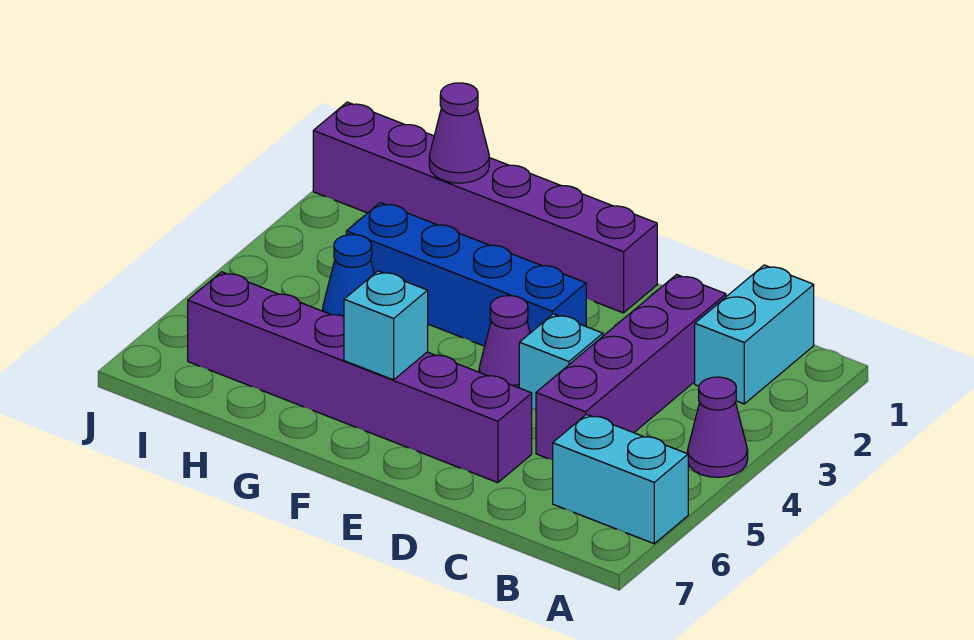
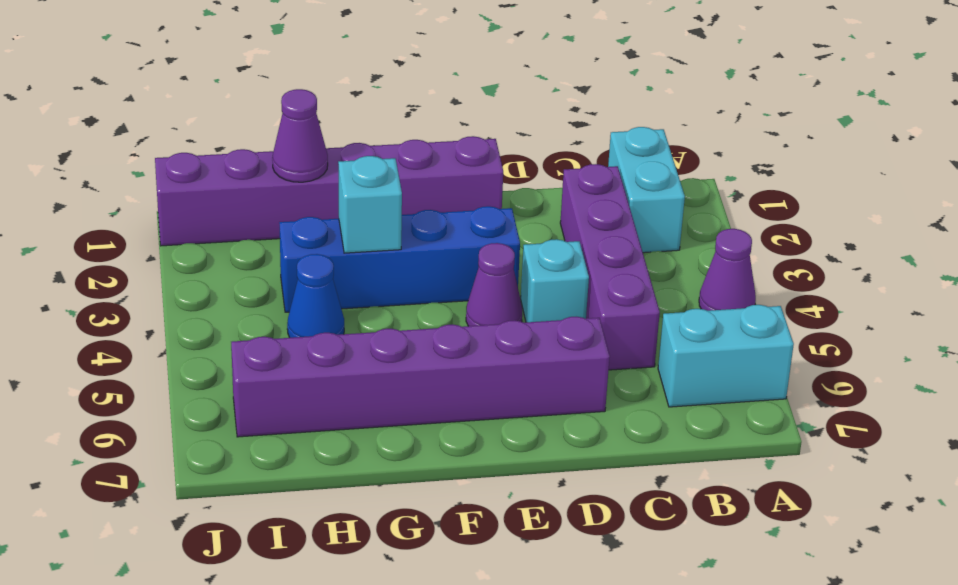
cyan brick F6 level 2 -> cyan brick G3 level 2

